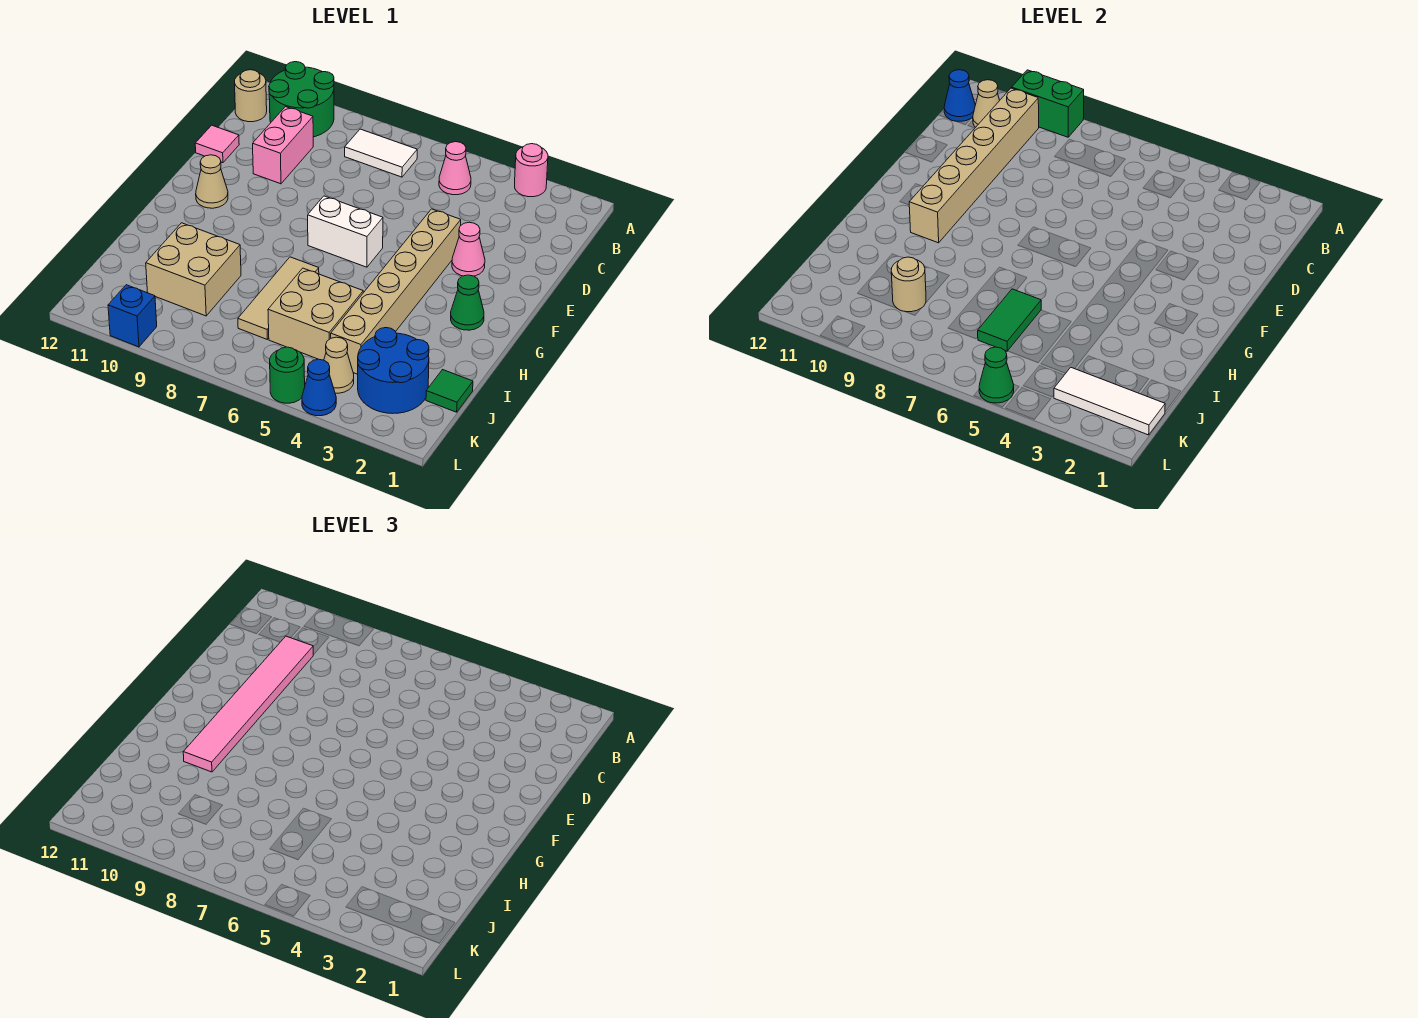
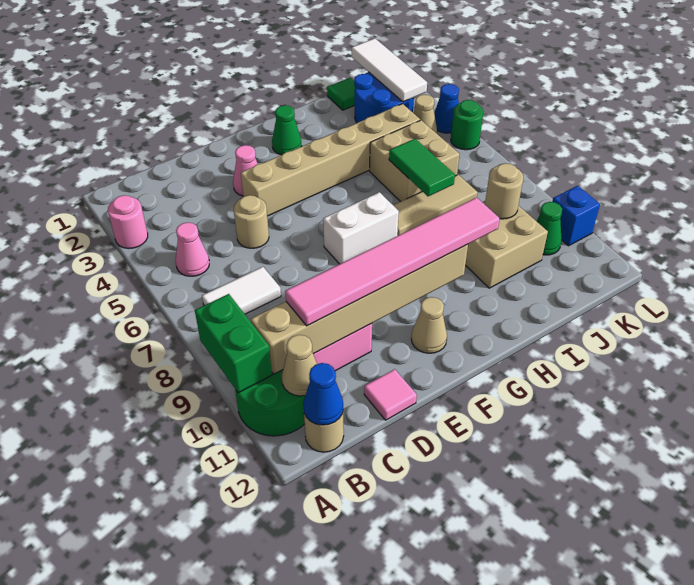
white tile B7:B8 level 1 -> white tile B7:C7 level 1
none -> tan round brick D5 level 1
white brick F6:F7 level 1 -> white brick F7:G7 level 1
green tile I6:J6 level 2 -> green tile I6:I7 level 2
green cone L5 level 2 -> green cone K10 level 1

